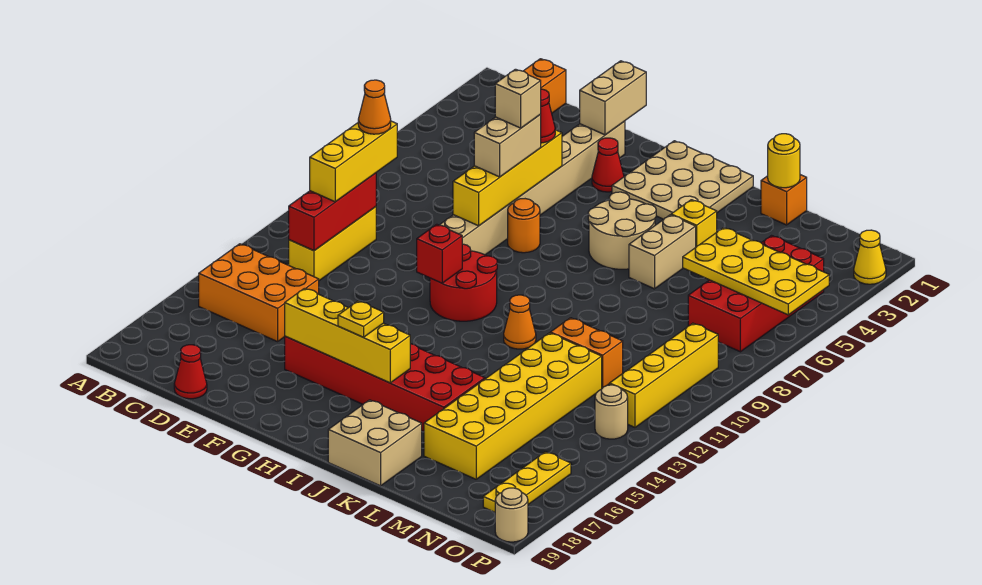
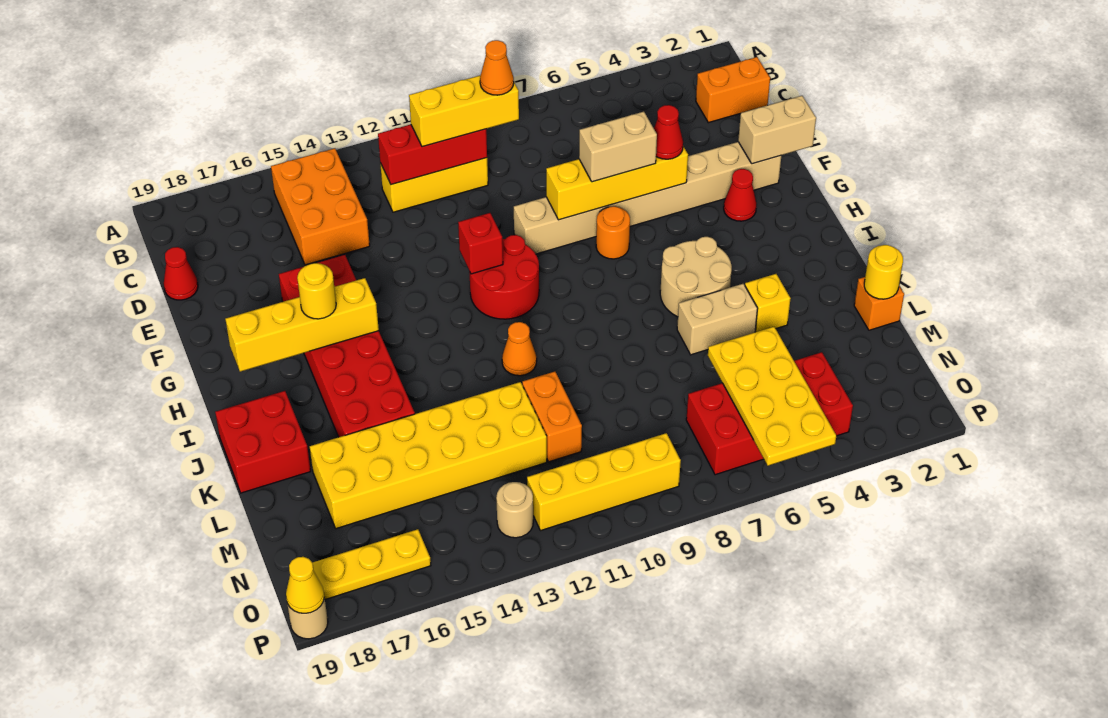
tan brick F6 level 4 -> none
yellow brick F16:I16 level 2 -> yellow brick H15:H18 level 2
tan plate H1:J3 level 1 -> none
yellow plate H16 level 3 -> yellow round brick H16 level 3
tan brick J18:K19 level 1 -> red brick J18:K19 level 1
yellow cone P2 level 1 -> yellow cone P19 level 2

